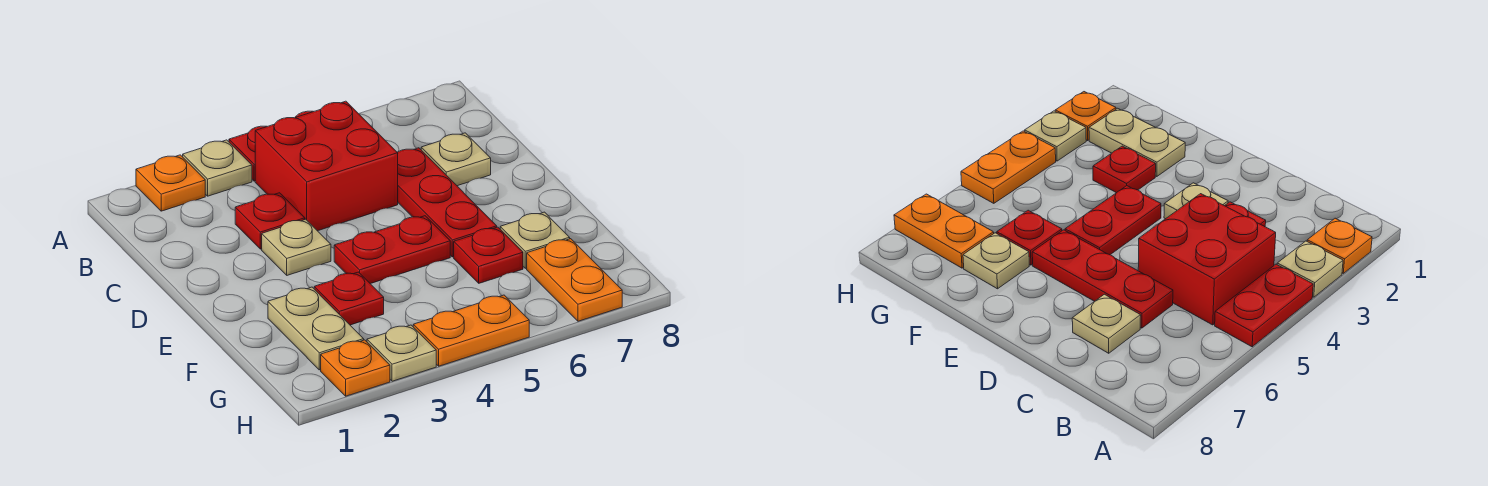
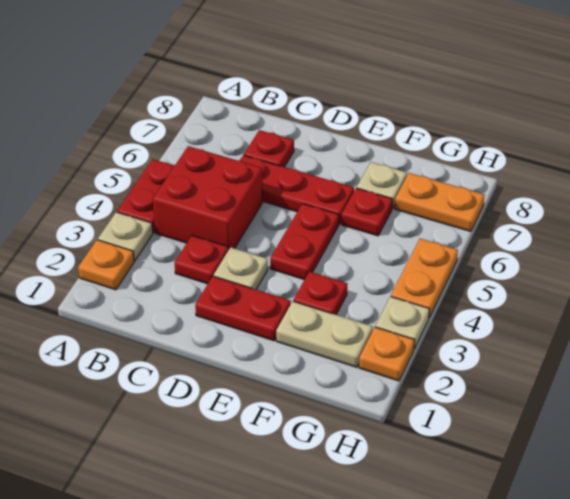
tan plate C7 level 1 -> red plate C7 level 1
none -> red plate D2:E2 level 1

